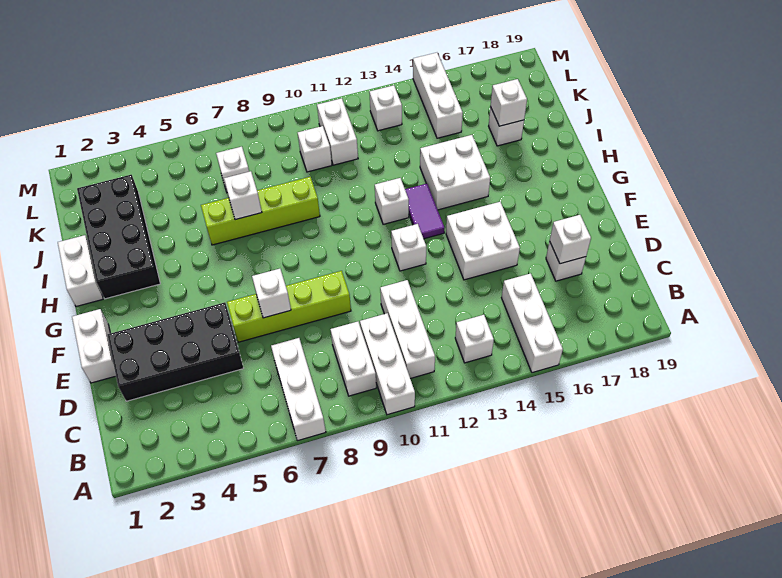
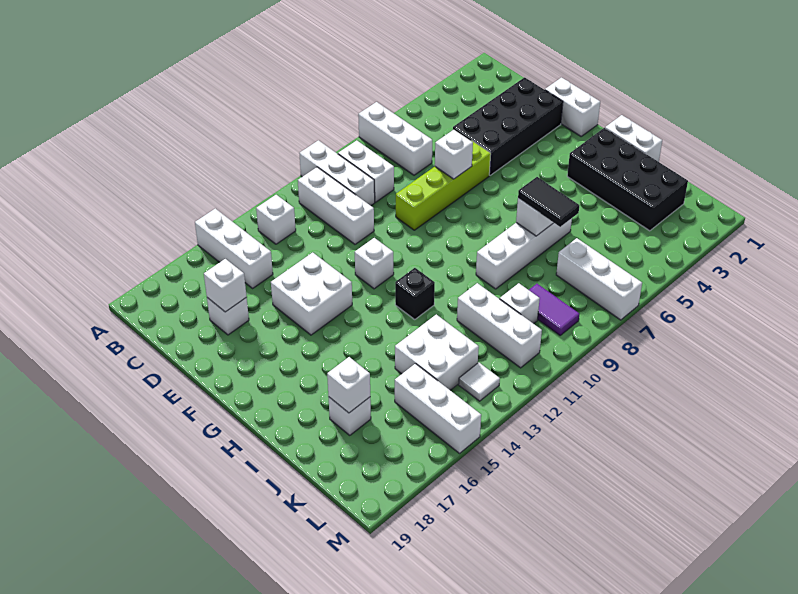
purple tile G13:H13 level 1 -> purple tile K9:L9 level 1
white brick H12 level 1 -> black brick H12 level 1
white brick H14:I15 level 1 -> white brick J13:K14 level 1
lime brick I6:I9 level 1 -> white brick I6:I9 level 1
none -> black tile I7:J7 level 3
white brick K7 level 1 -> white brick K7:M7 level 1
white brick K11:L11 level 1 -> white brick J11:L11 level 1
white brick L13 level 1 -> white tile L13 level 1

